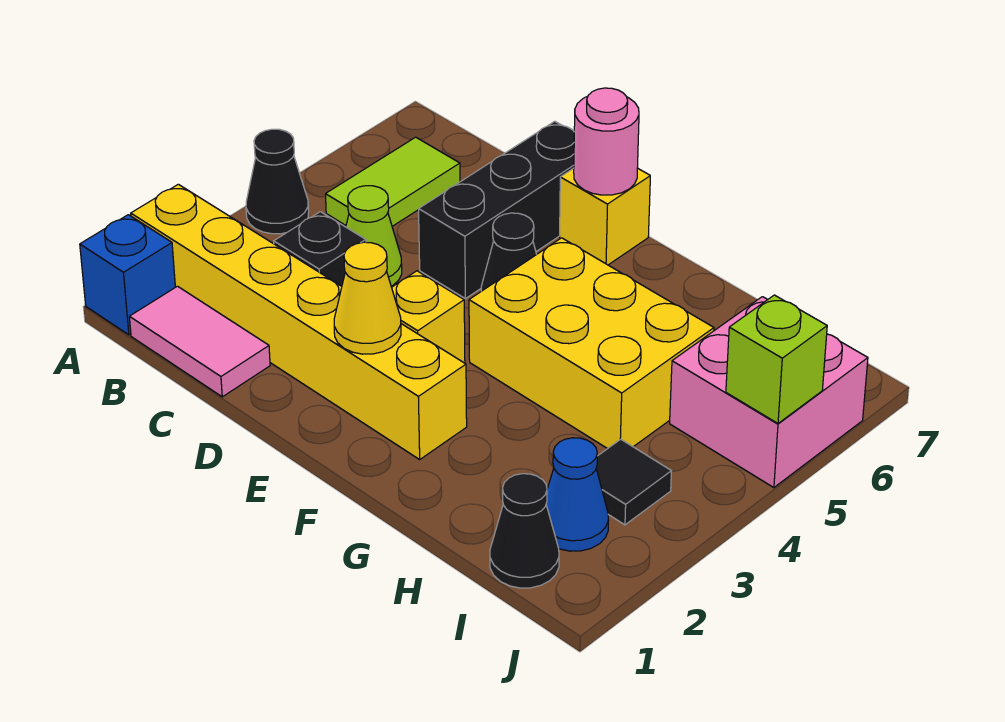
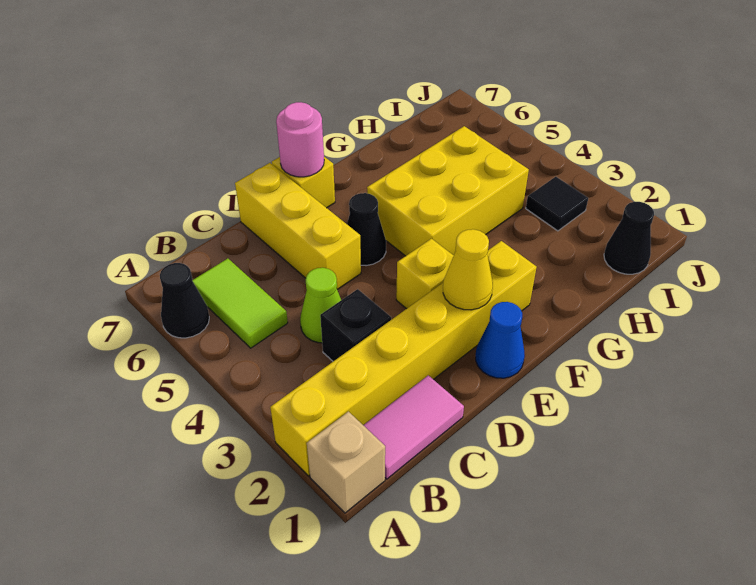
blue brick A1 level 1 -> tan brick A1 level 1
black cone A4 level 1 -> black cone A6 level 1
black brick D5:D7 level 1 -> yellow brick D5:D7 level 1
blue cone I2 level 1 -> blue cone E1 level 1
pink brick I5:J6 level 1 -> none
lime brick J5 level 2 -> none

